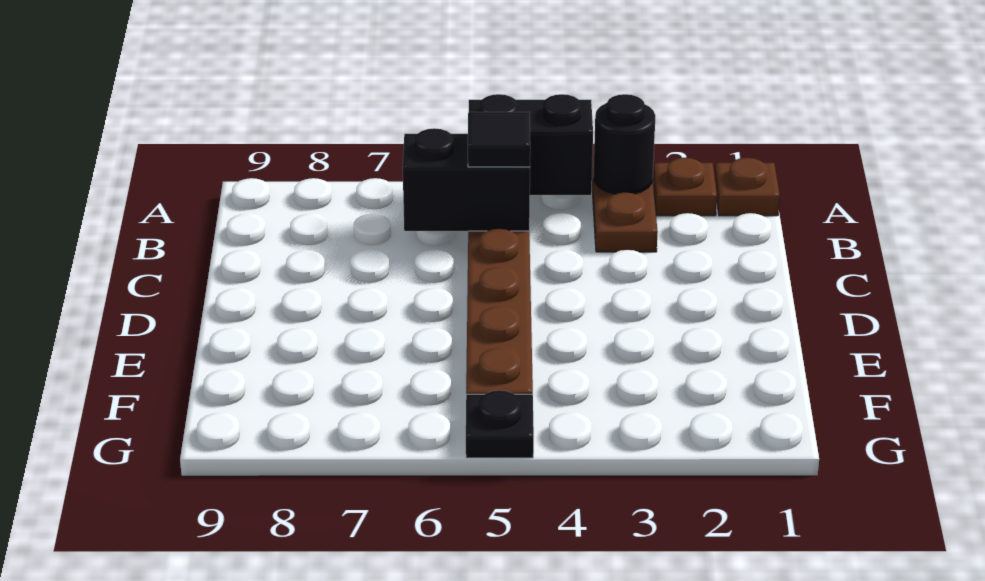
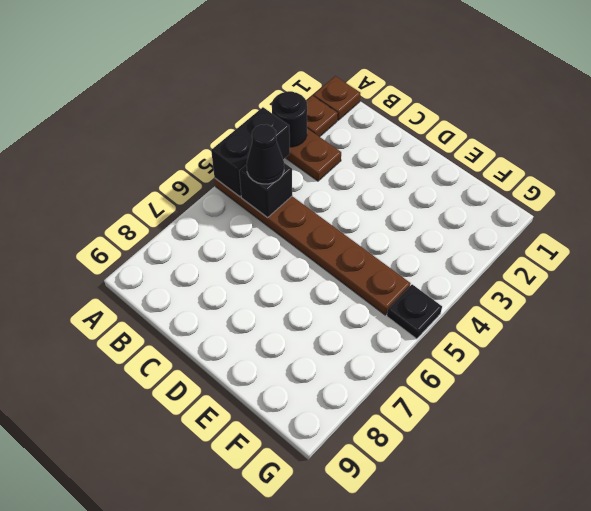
black brick B5:B6 level 2 -> black brick B5 level 2
black tile B5 level 3 -> black cone B5 level 3

